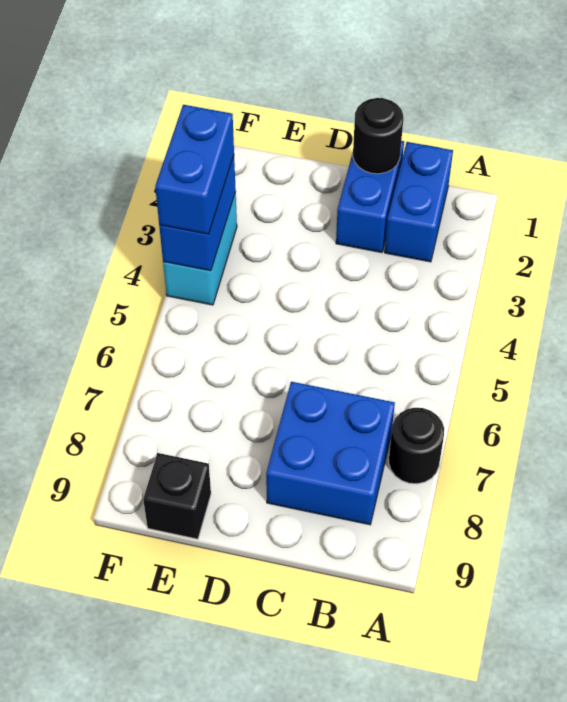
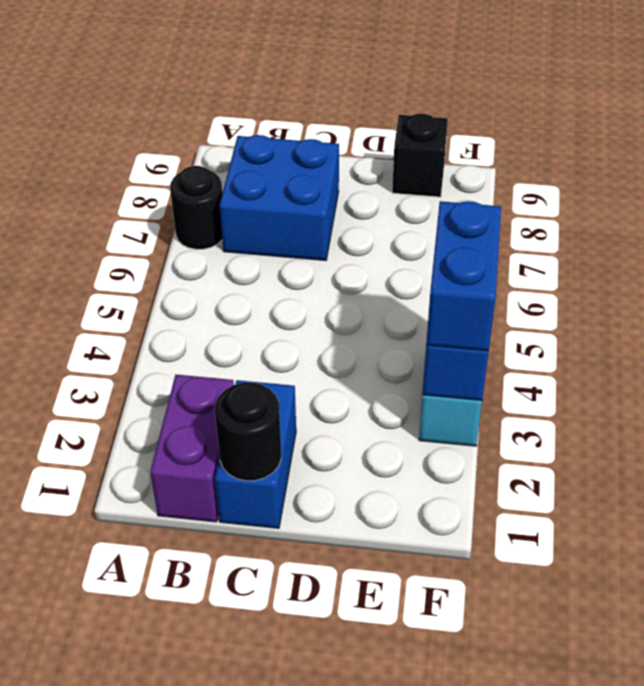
blue brick B1:B2 level 1 -> purple brick B1:B2 level 1

